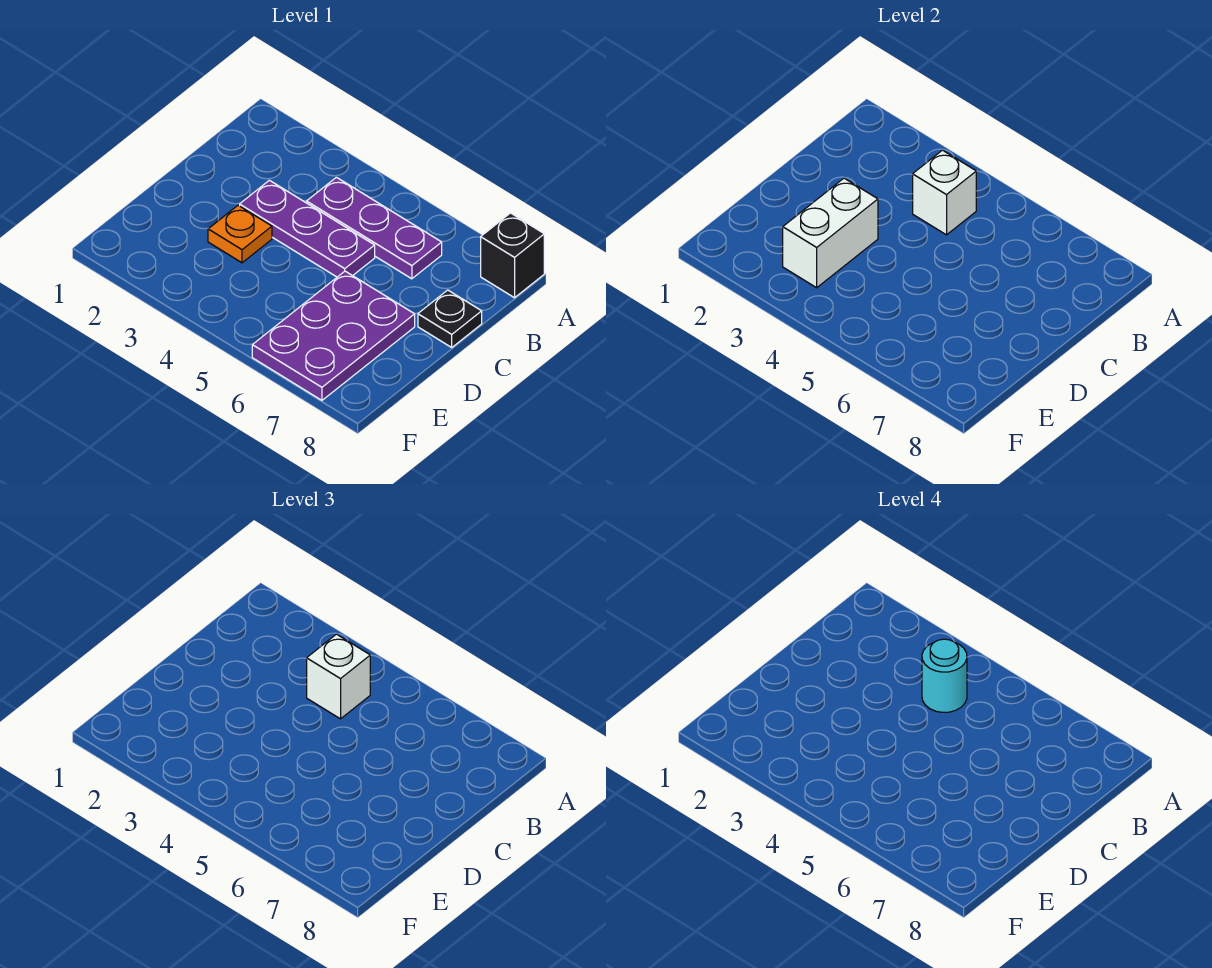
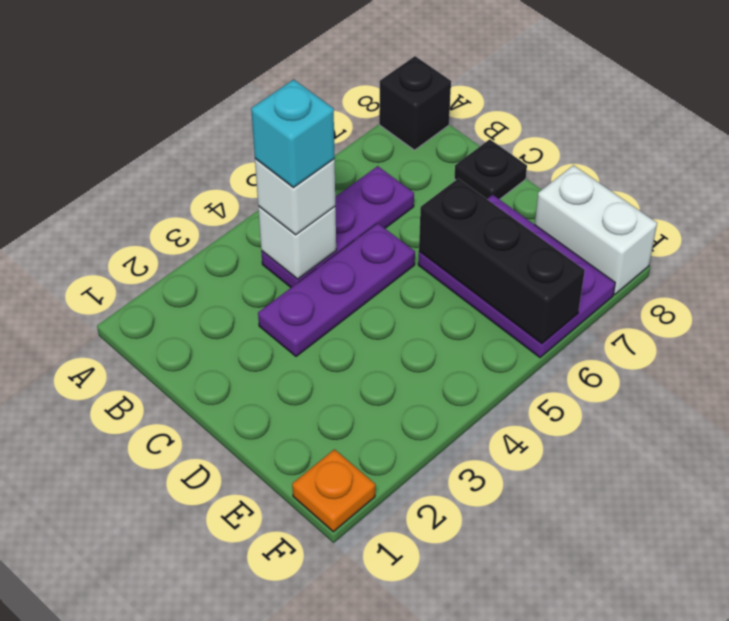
cyan round brick B4 level 4 -> cyan brick B4 level 4
orange plate D3 level 1 -> orange plate F1 level 1
white brick D3:E3 level 2 -> white brick E8:F8 level 1
none -> black brick D6:F6 level 2

